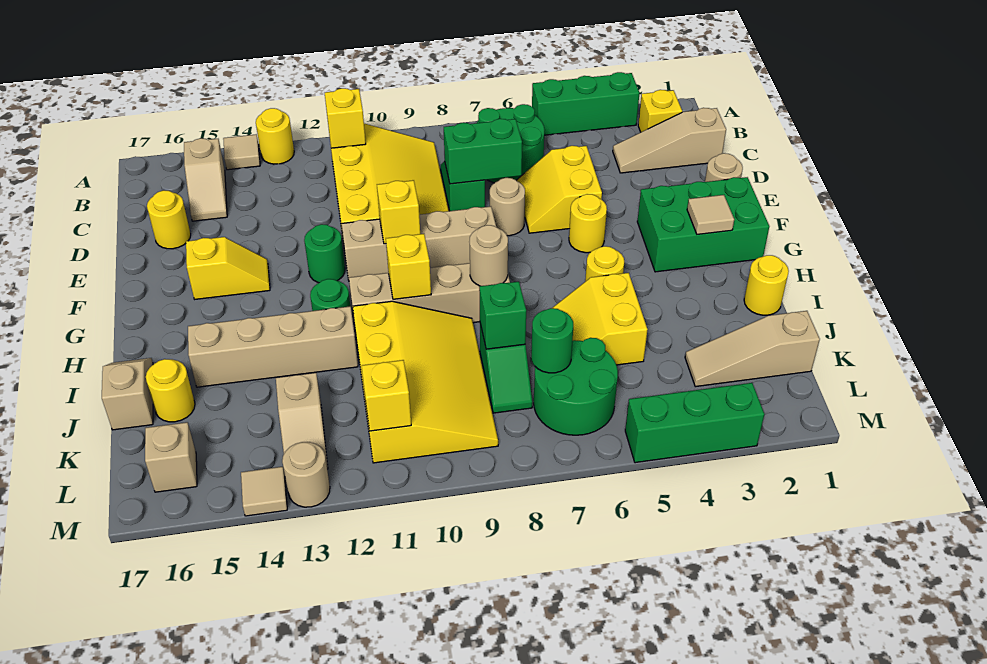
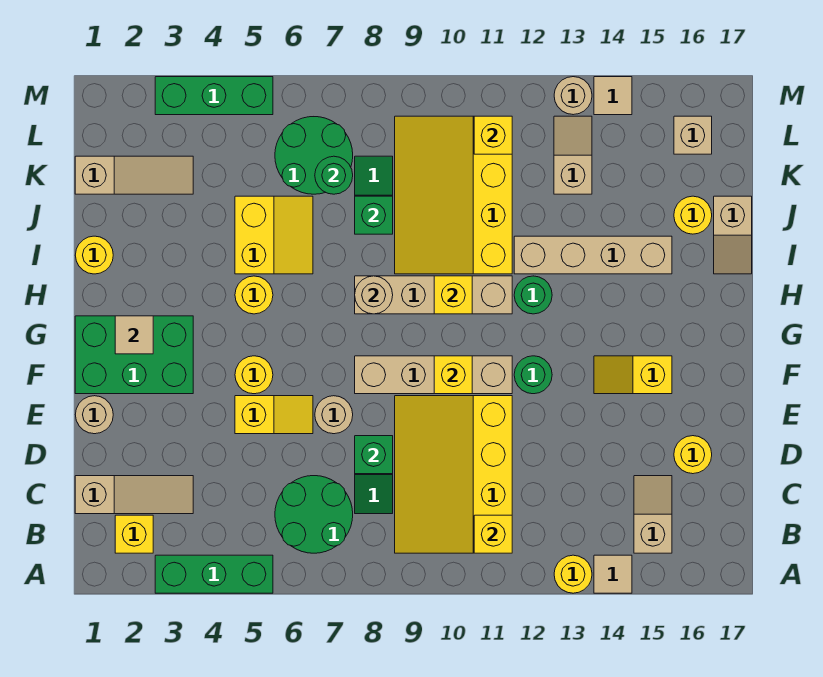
yellow slope D5:E6 level 1 top 5 -> yellow slope E5:E6 level 1 top 5
green brick D7:D8 level 2 -> green brick D8 level 2

